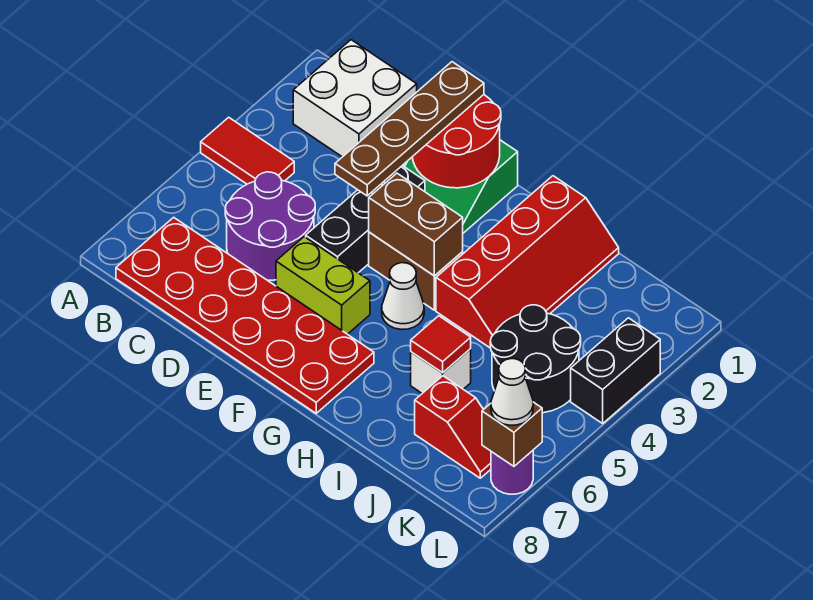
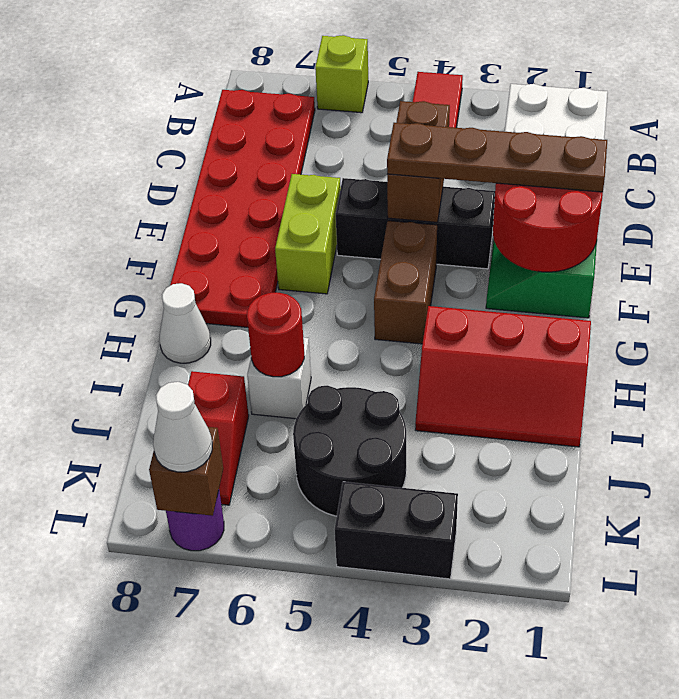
none -> lime brick A6 level 1
purple round brick C5:D6 level 1 -> none
brown brick F4:G4 level 2 -> brown brick D4:E4 level 2
white cone G5 level 1 -> white cone H8 level 1
red slope H1:I4 level 1 top H -> red slope H1:I3 level 1 top H
red tile I6 level 2 -> red round brick I6 level 2

